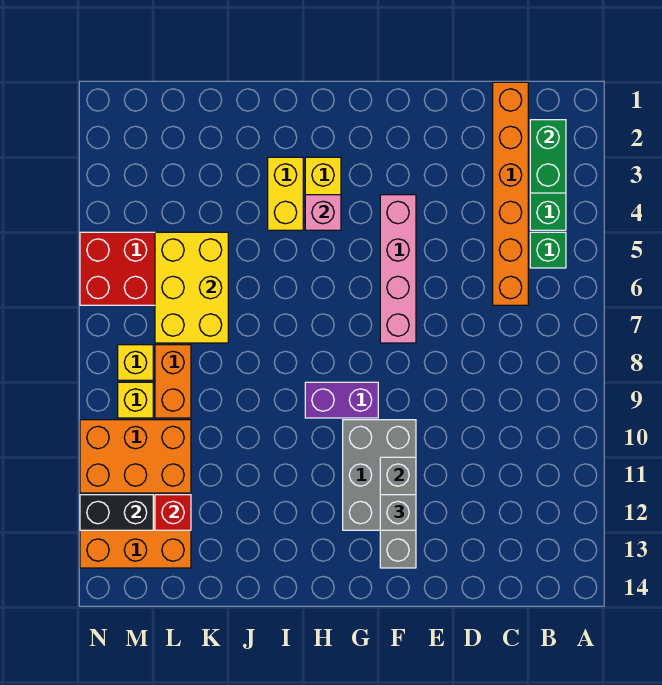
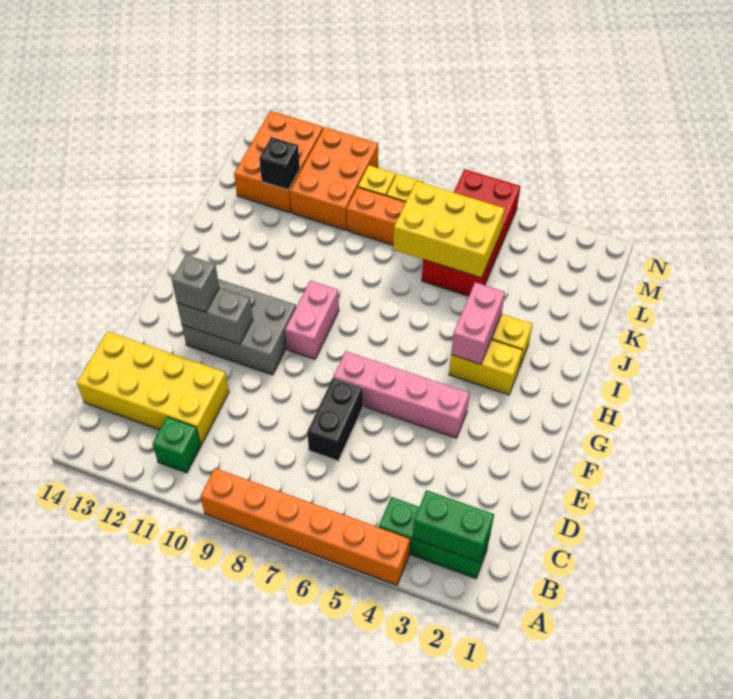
green brick B5 level 1 -> green brick B11 level 1
orange brick C1:C6 level 1 -> orange brick A4:A9 level 1
none -> yellow brick C11:D14 level 1
grey brick F11:F13 level 2 -> grey brick F11:F12 level 2
purple brick G9:H9 level 1 -> pink brick G9:H9 level 1
pink brick H4 level 2 -> pink brick H4:I4 level 2
red brick L12 level 2 -> black brick L12 level 2
black brick M12:N12 level 2 -> black brick D7:E7 level 1

